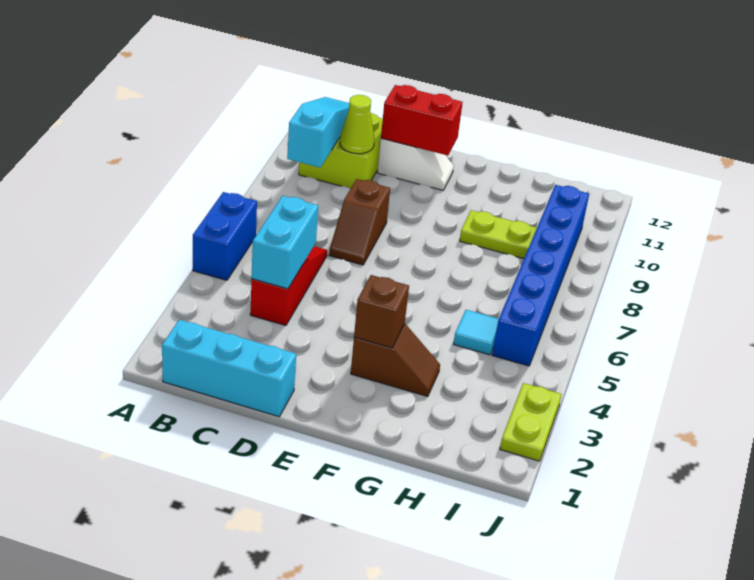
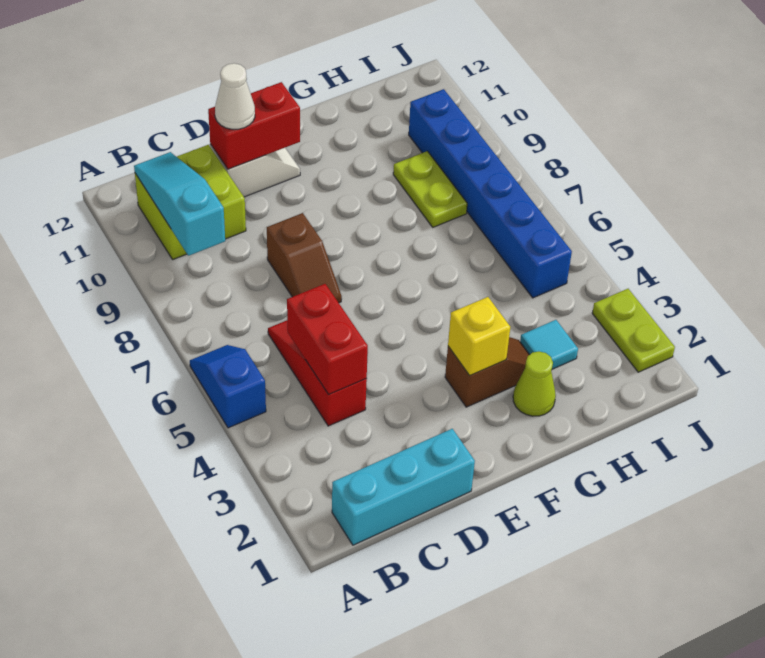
blue brick A5:A6 level 1 -> blue slope A5:A6 level 1 top 5
cyan brick C4:C5 level 2 -> red brick C4:C5 level 2
lime cone C10 level 2 -> lime cone G2 level 1
none -> white cone D11 level 3
brown brick F3 level 2 -> yellow brick F3 level 2
lime plate G9:H9 level 1 -> lime plate H8:H9 level 1
cyan tile H5 level 1 -> cyan tile H3 level 1

